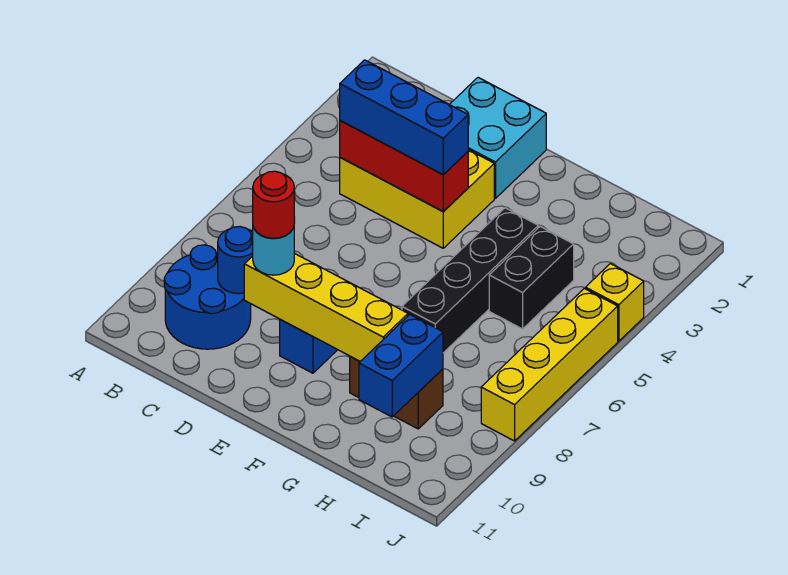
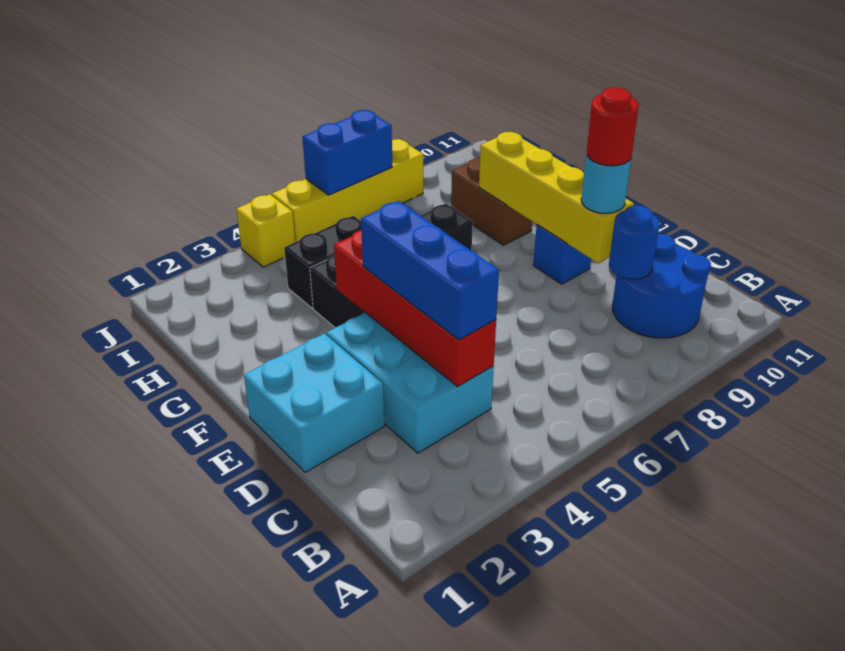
yellow brick C3:E4 level 1 -> cyan brick C3:E4 level 1
red brick C4:E4 level 2 -> red brick C4:F4 level 2
blue brick H9:H10 level 2 -> blue brick J6:J7 level 2

